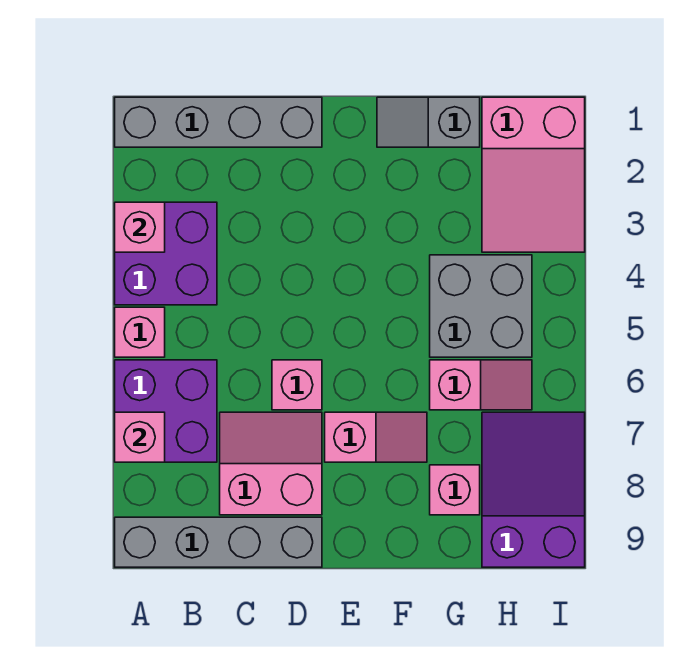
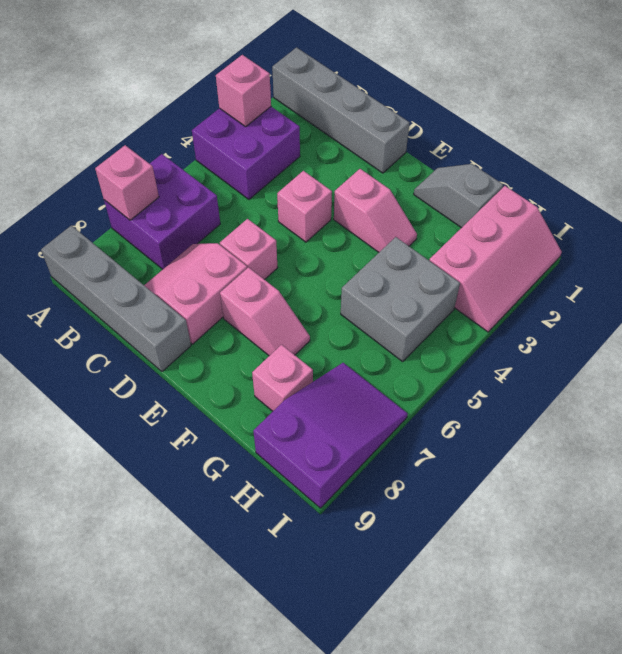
pink brick A5 level 1 -> pink brick D4 level 1
pink slope C7:D8 level 1 top 8 -> pink slope C7:D8 level 1 top D
pink slope G6:H6 level 1 top G -> pink slope E3:F3 level 1 top E
pink slope H1:I3 level 1 top 1 -> pink slope H1:I3 level 1 top H

